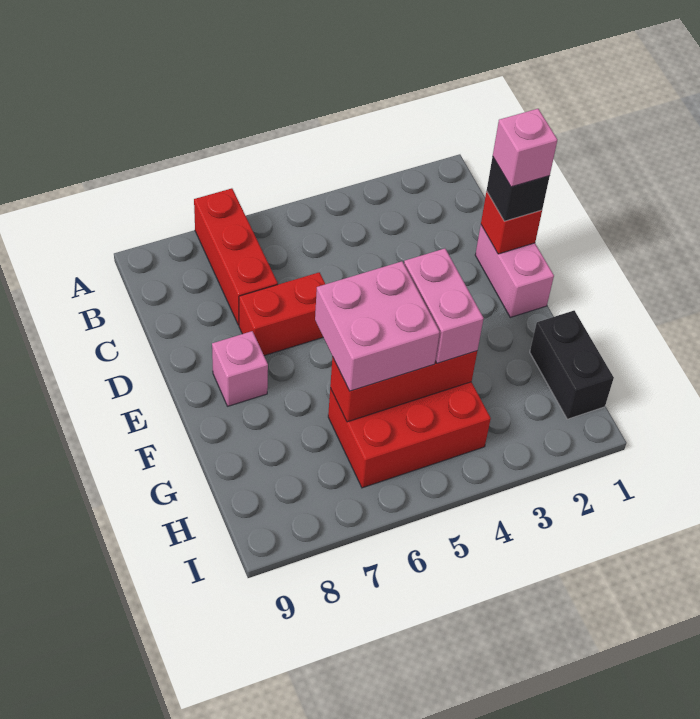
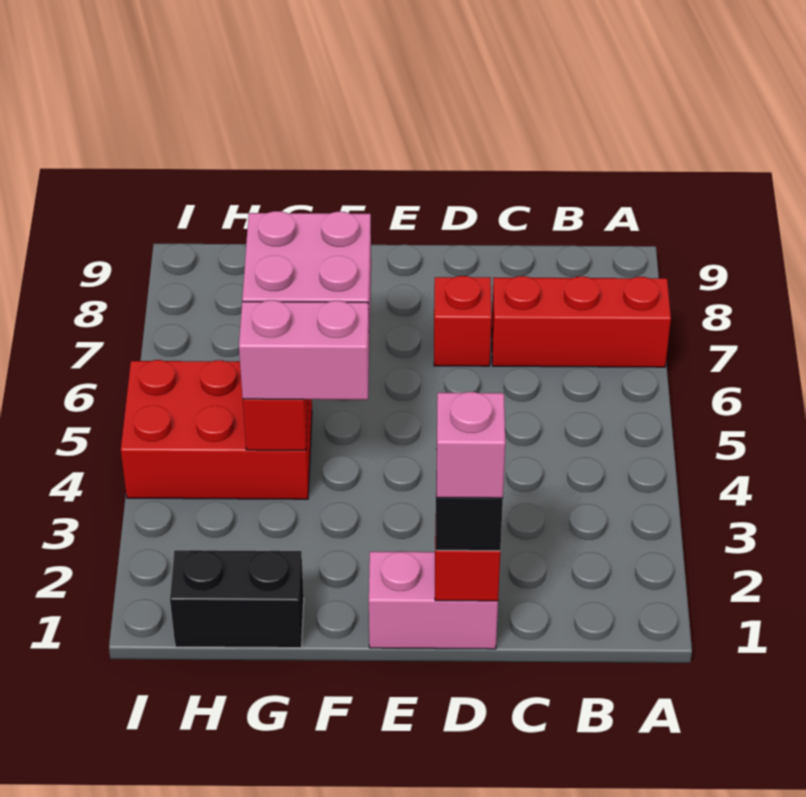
red brick D6:D7 level 1 -> red brick D7 level 1
pink brick E8 level 1 -> none
red brick G4:H6 level 1 -> red brick G4:I5 level 1

